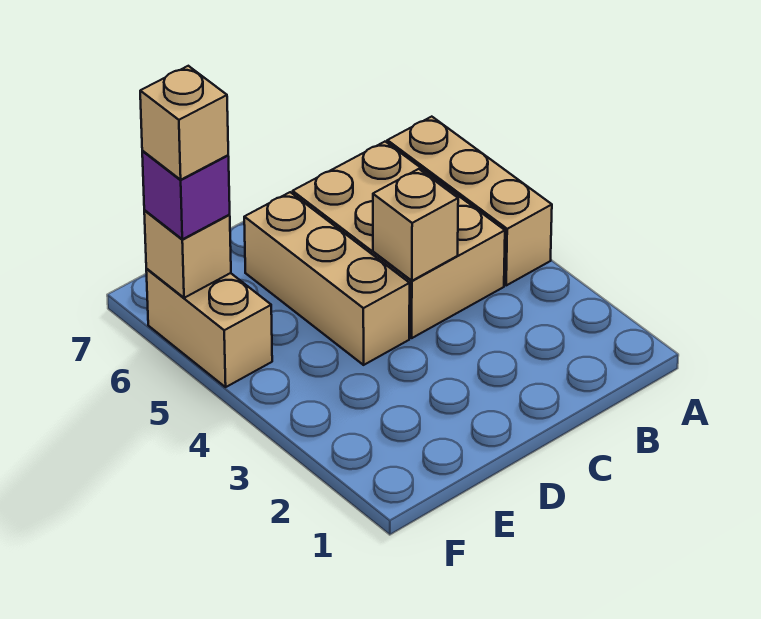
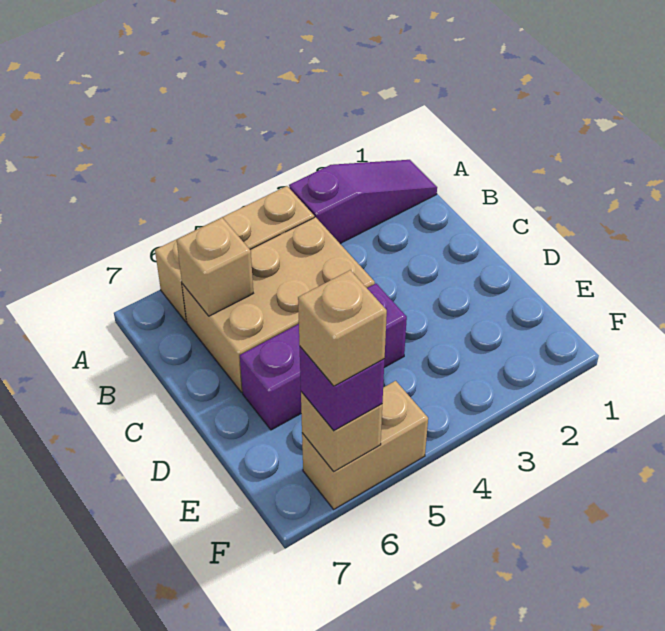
none -> purple slope A1:A3 level 1 top 3
tan brick C4 level 2 -> tan brick B6 level 2
tan brick D4:D6 level 1 -> purple brick D4:D6 level 1

